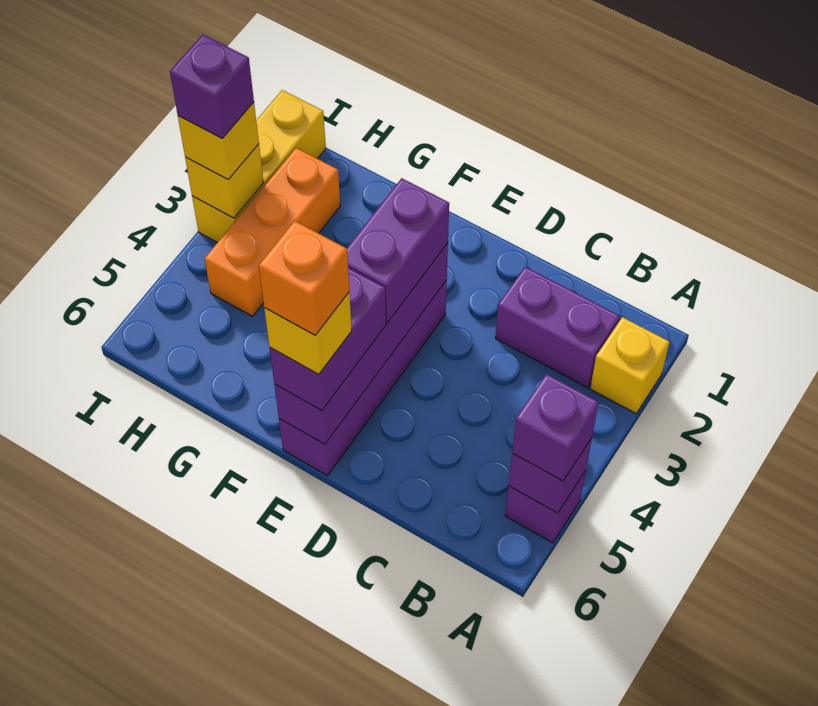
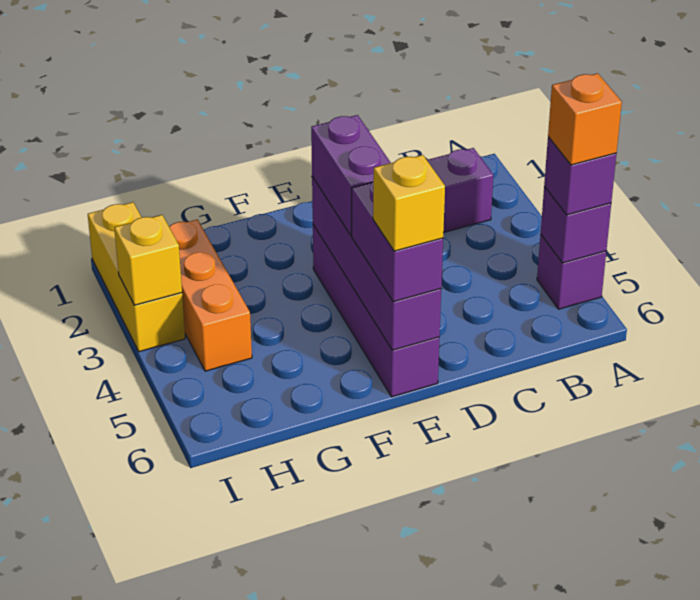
yellow brick A2 level 1 -> none
orange brick E6 level 5 -> orange brick A5 level 4
yellow brick I3 level 3 -> none
purple brick I3 level 4 -> none

